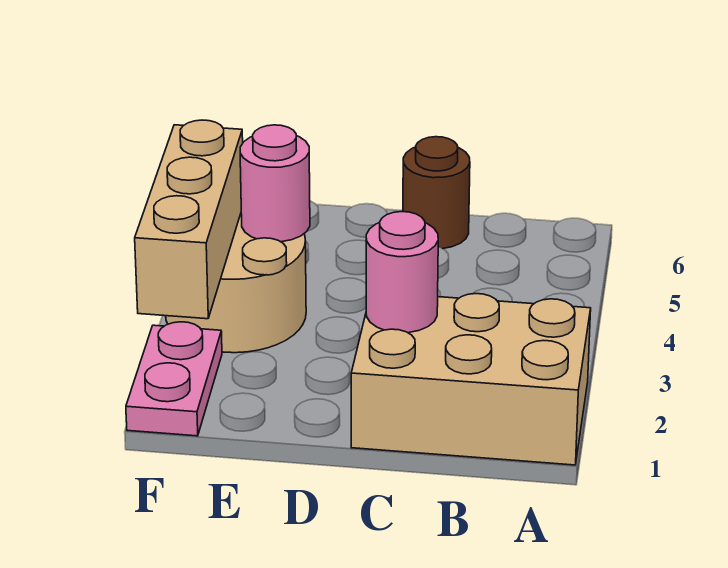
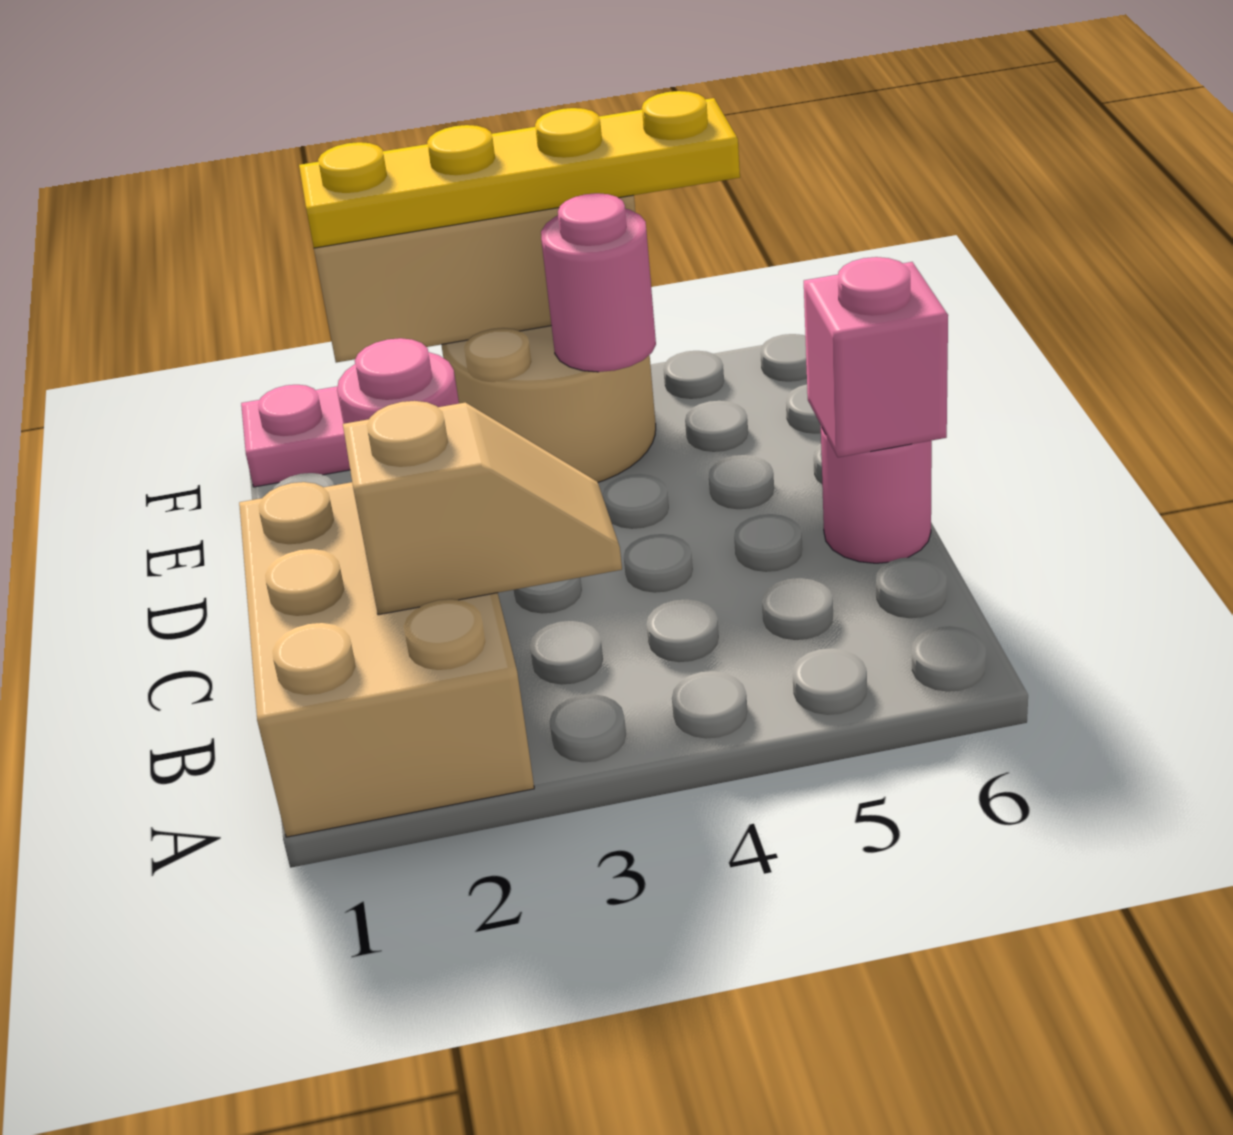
none -> tan slope B2:B3 level 2 top 2
brown round brick C6 level 1 -> pink round brick C6 level 1
none -> pink brick C6 level 2
none -> yellow plate F2:F5 level 3

